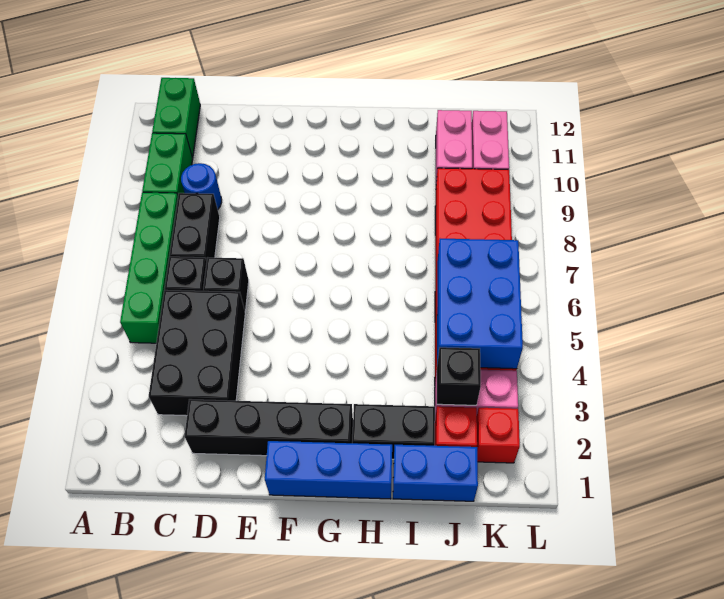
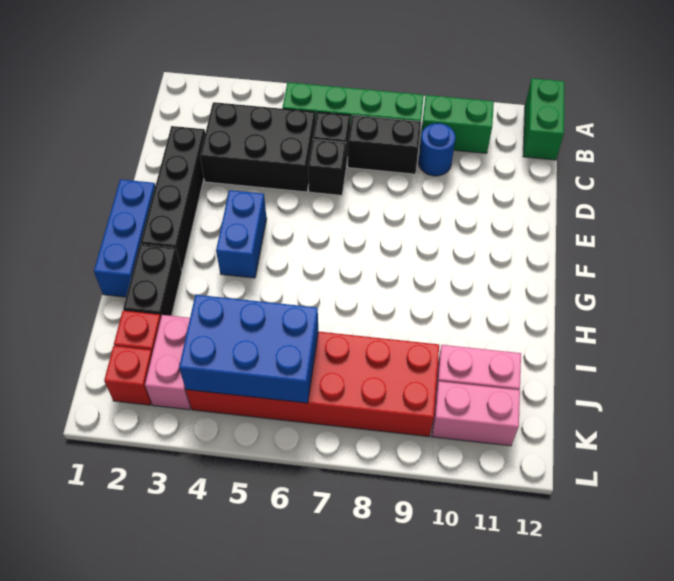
green brick B11:B12 level 1 -> green brick A12:B12 level 1
blue brick I1:J1 level 1 -> blue brick F4:G4 level 1
black brick J3 level 2 -> none

